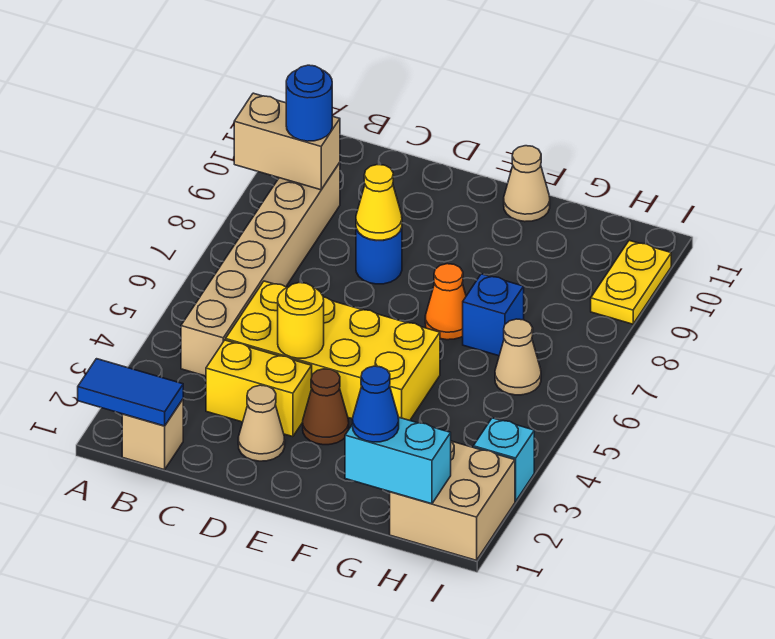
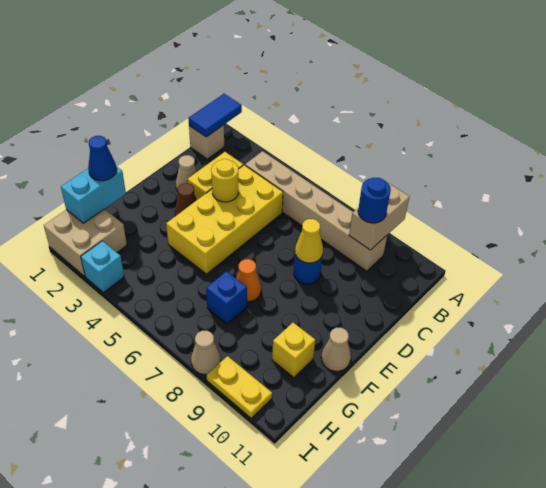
none -> yellow brick G10 level 1
tan cone H6 level 1 -> tan cone I8 level 1

